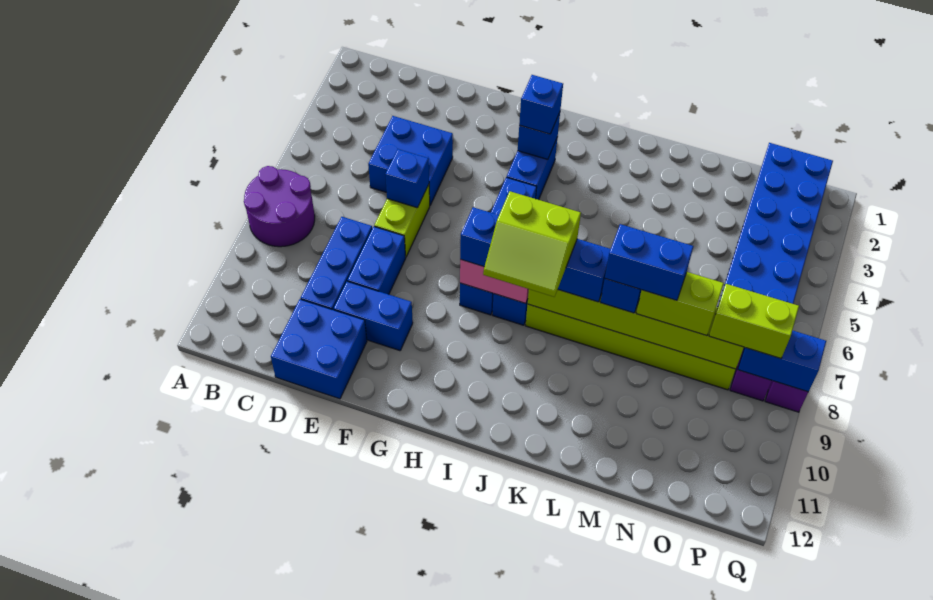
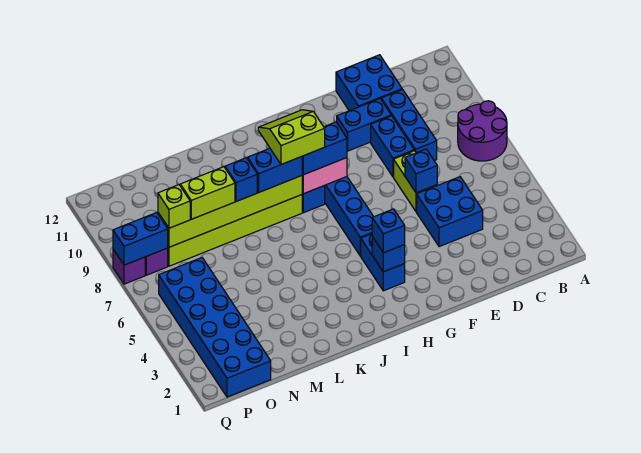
blue brick L8:M8 level 4 -> none
lime brick O8:P8 level 3 -> lime brick O8 level 3

